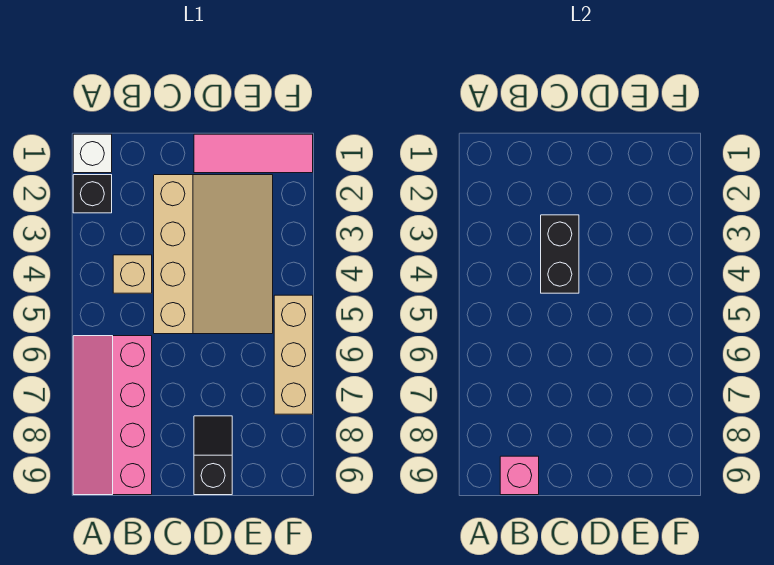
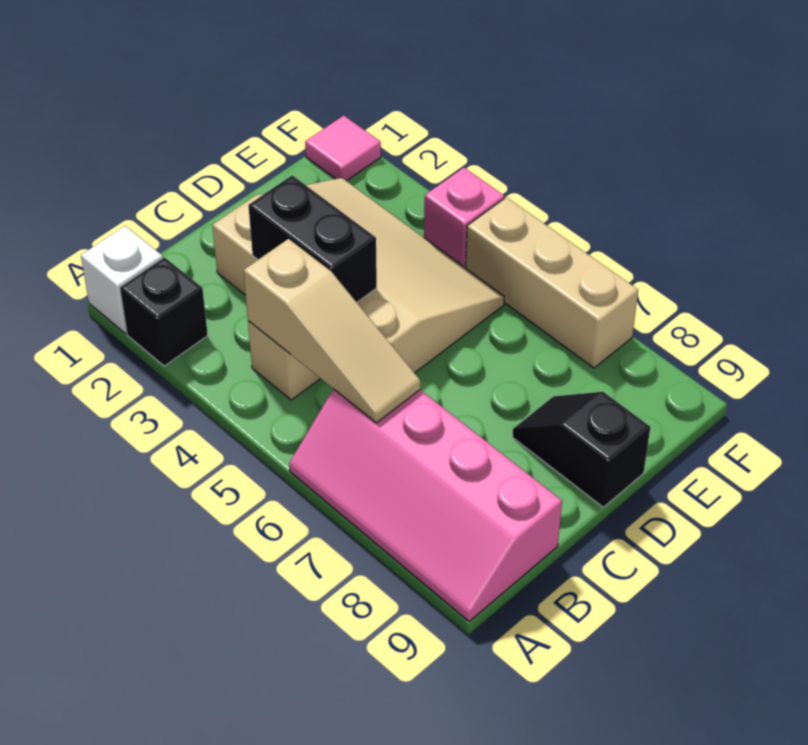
none -> tan slope B4:B6 level 2 top 4
pink brick B9 level 2 -> pink brick F4 level 1
pink tile D1:F1 level 1 -> pink tile F1 level 1

